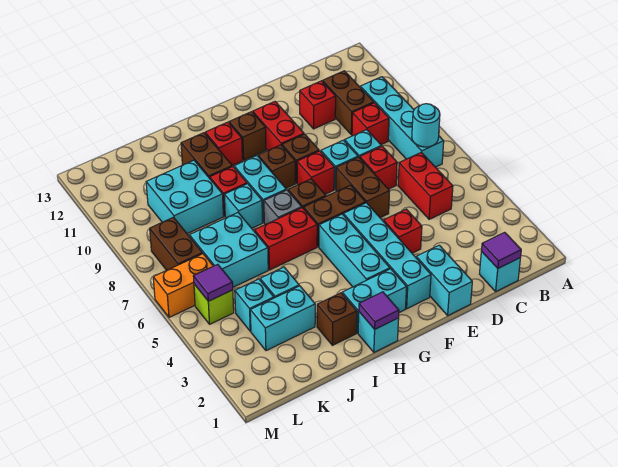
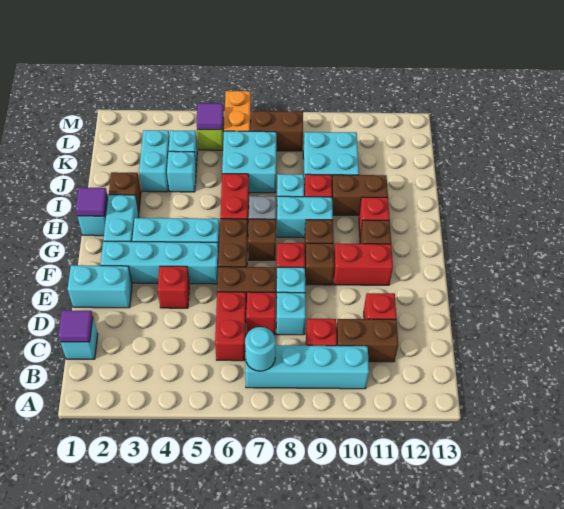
red brick C5:C6 level 1 -> red brick C6:D6 level 1

